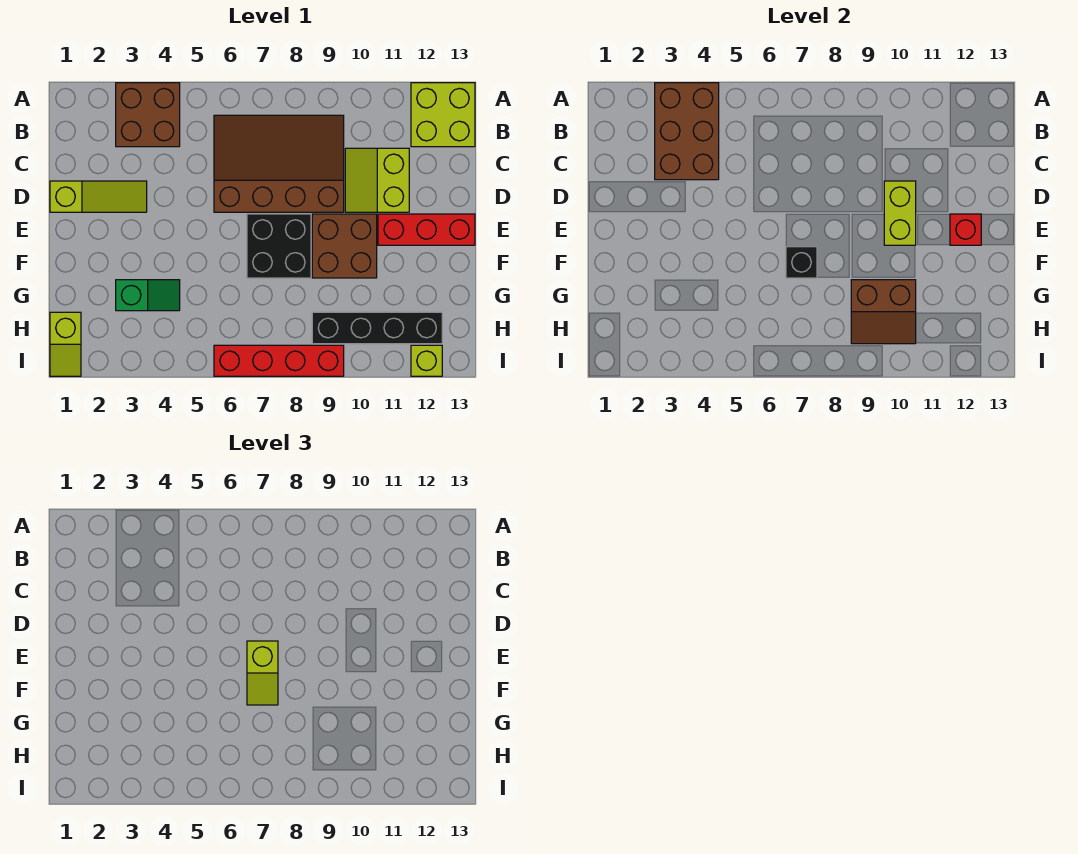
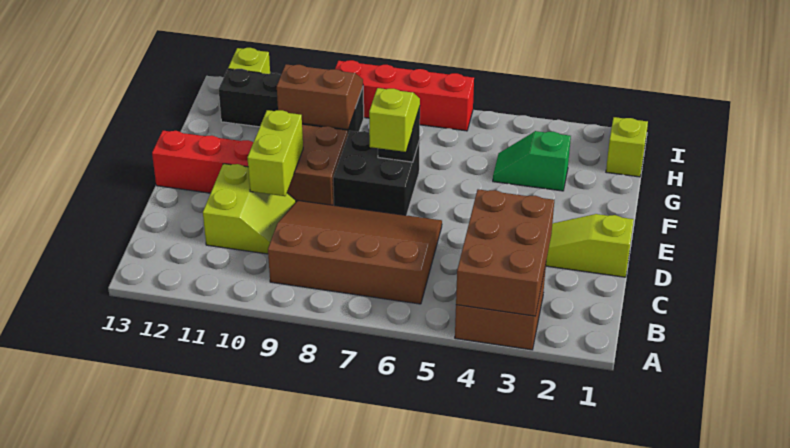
lime brick A12:B13 level 1 -> none
brown slope B6:D9 level 1 top D -> brown slope B6:D9 level 1 top B
red brick E12 level 2 -> none

